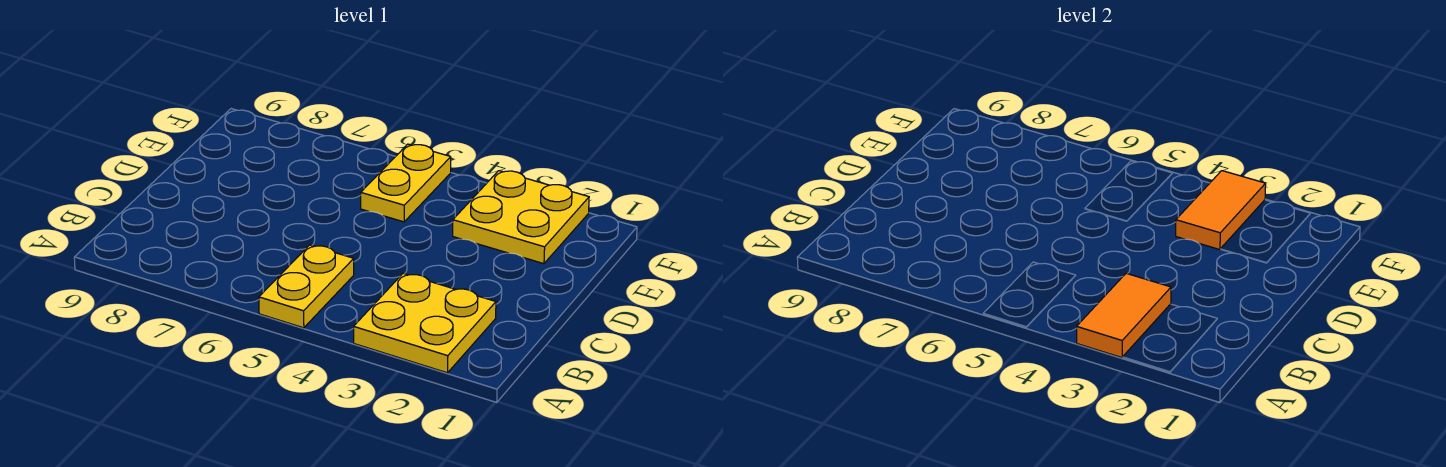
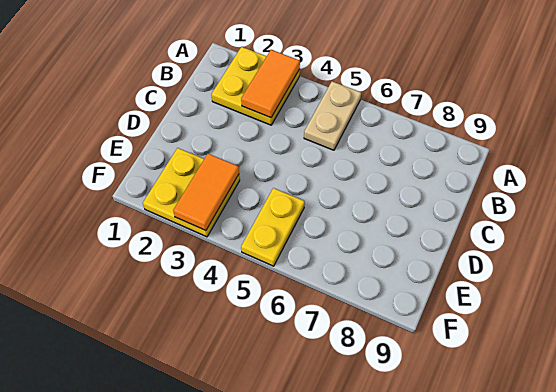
yellow plate A5:B5 level 1 -> tan plate A5:B5 level 1

